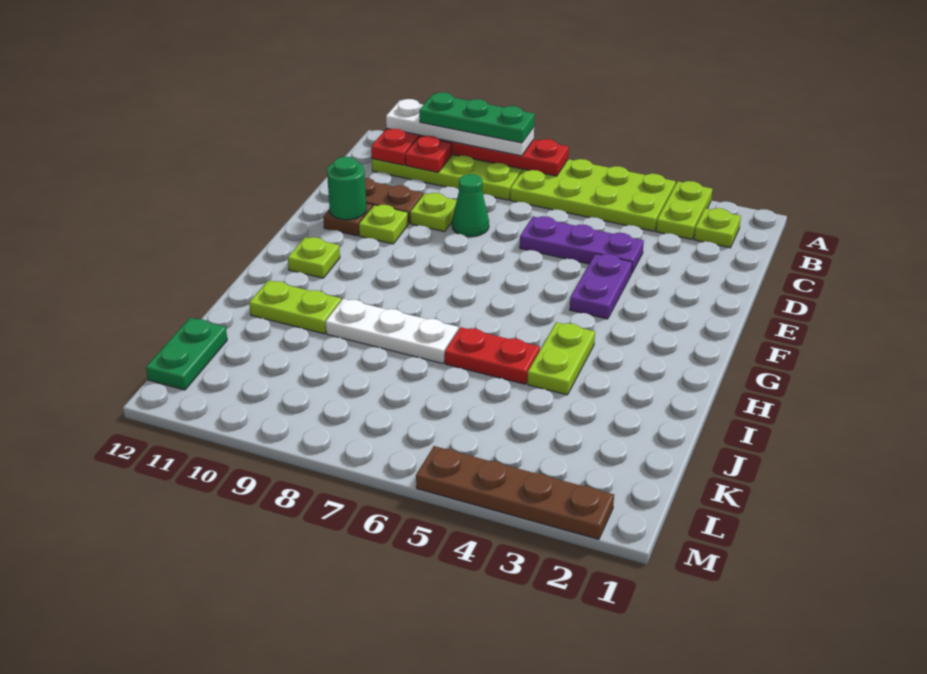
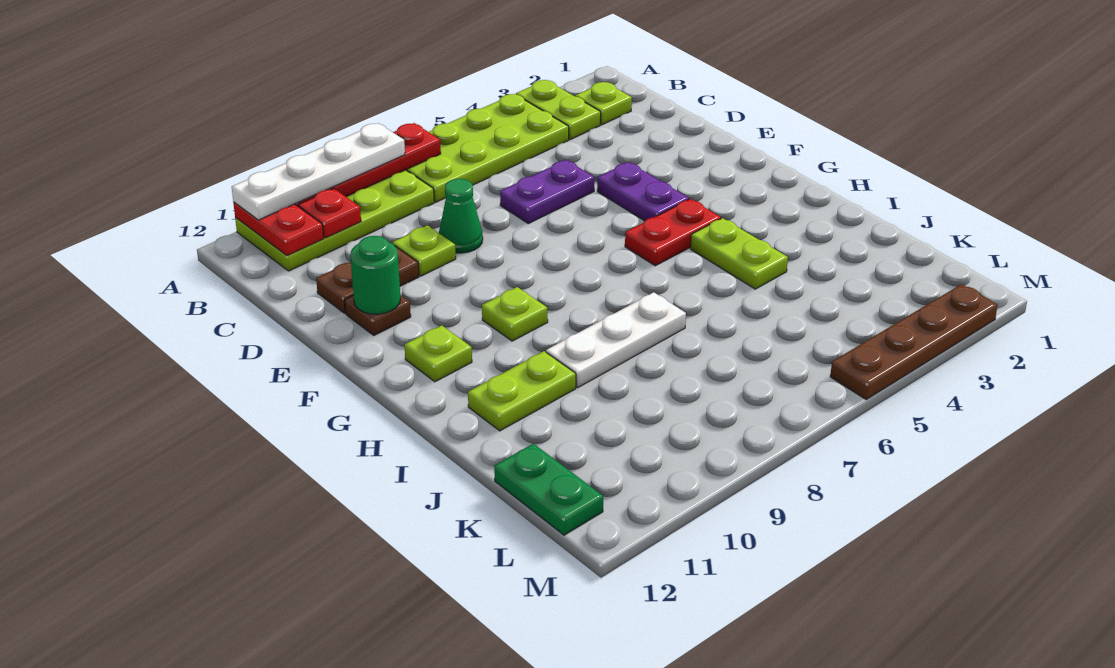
green plate A8:A10 level 4 -> none
purple plate D4:D6 level 1 -> purple plate D5:D6 level 1
lime plate E10 level 1 -> lime plate G9 level 1
red plate I5:I6 level 1 -> red plate G4:G5 level 1

